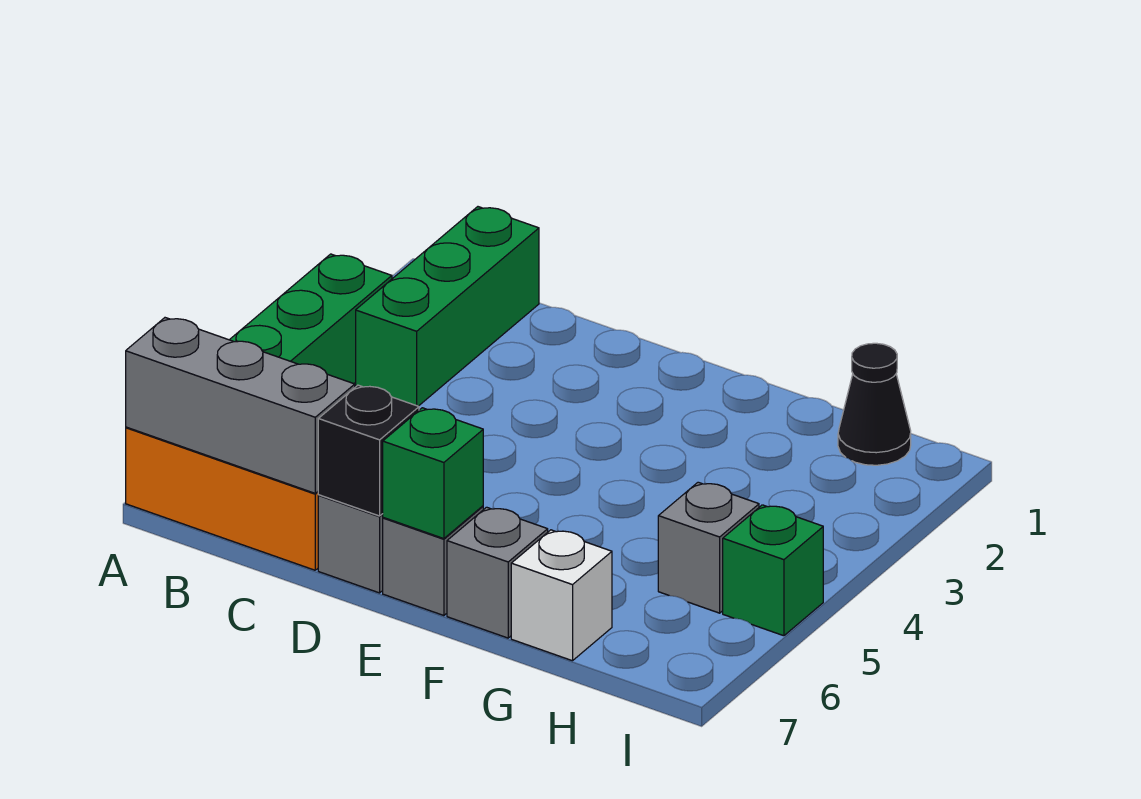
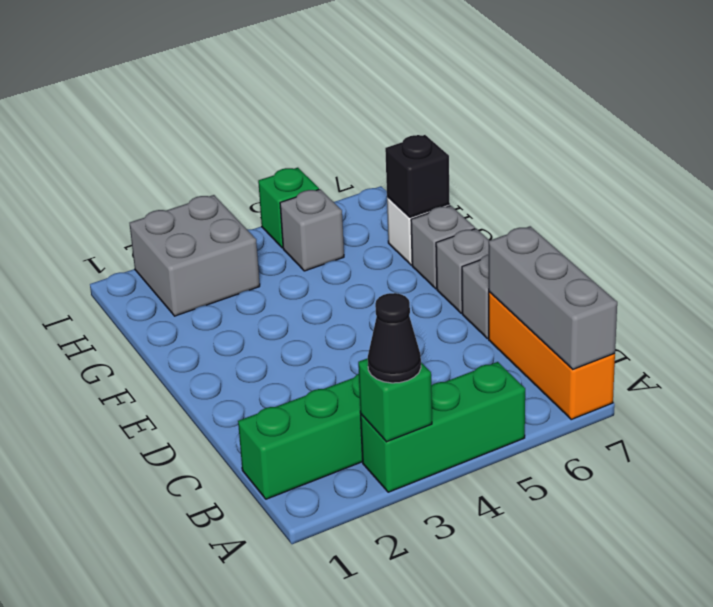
black brick D7 level 2 -> black brick G7 level 2
green brick E7 level 2 -> green brick A3 level 2
black cone H1 level 1 -> black cone A3 level 3
none -> grey brick H2:I3 level 1

